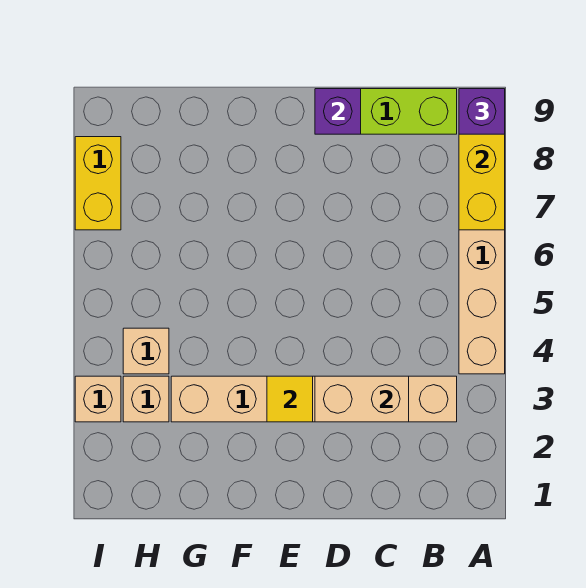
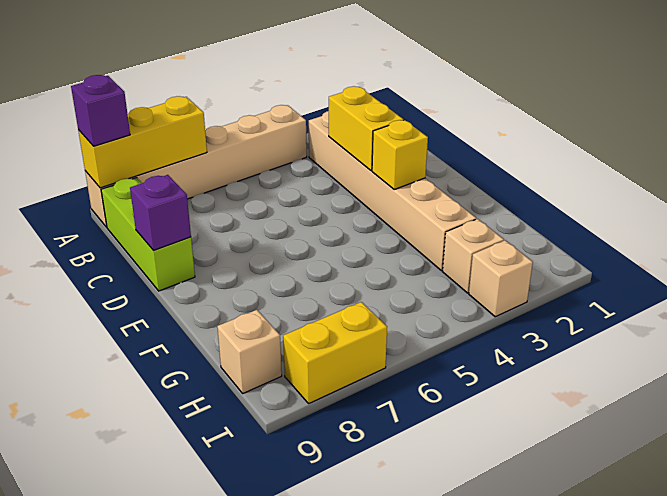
tan brick C3:D3 level 2 -> yellow brick C3:D3 level 2
yellow tile E3 level 2 -> yellow brick E3 level 2
tan brick H4 level 1 -> tan brick H9 level 1

